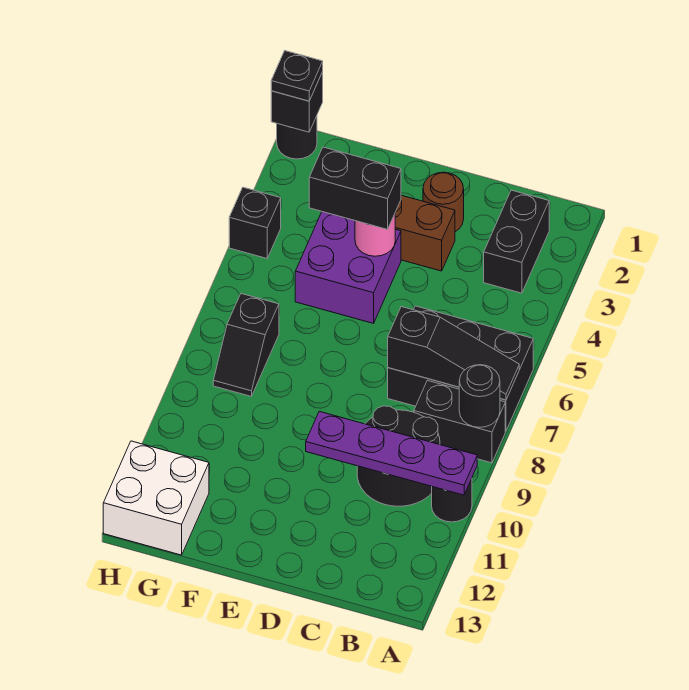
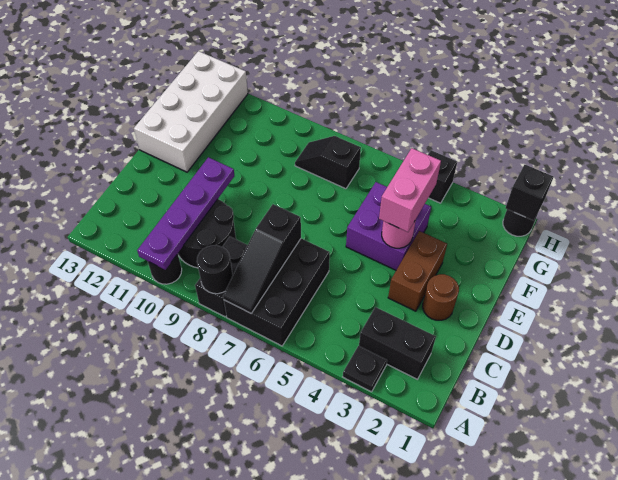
black brick E4:F4 level 3 -> pink brick E4:F4 level 3
white brick G12:H13 level 1 -> white brick E12:H13 level 1
black plate H1 level 3 -> black plate A3 level 1

